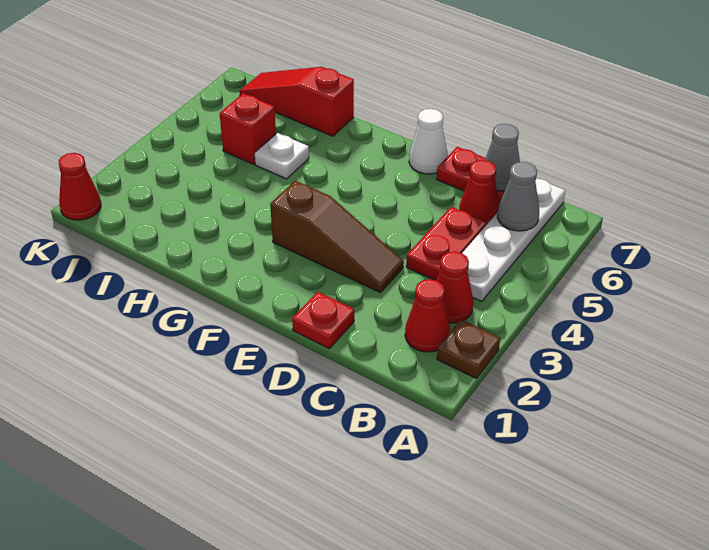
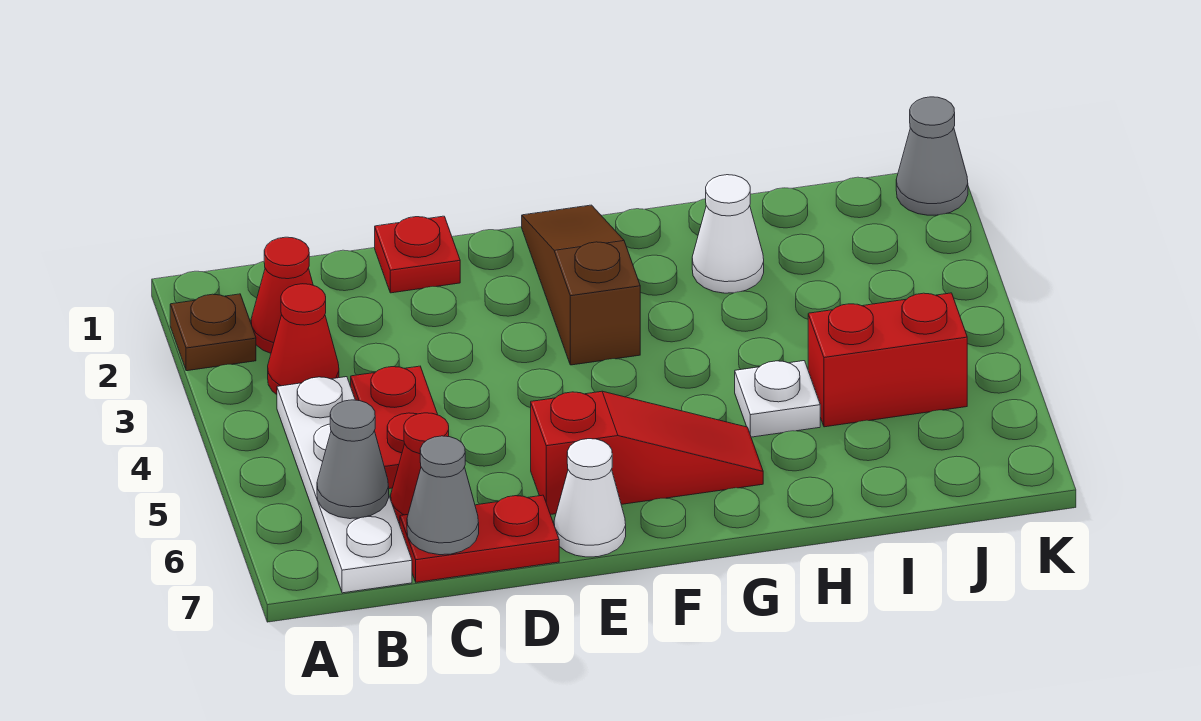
brown slope D3:F3 level 1 top F -> brown slope F1:F3 level 1 top 3
none -> white cone H2 level 1
red slope H7:J7 level 1 top H -> red slope E6:G6 level 1 top E
red brick I5 level 1 -> red brick I5:J5 level 1
red cone K1 level 1 -> grey cone K1 level 1

